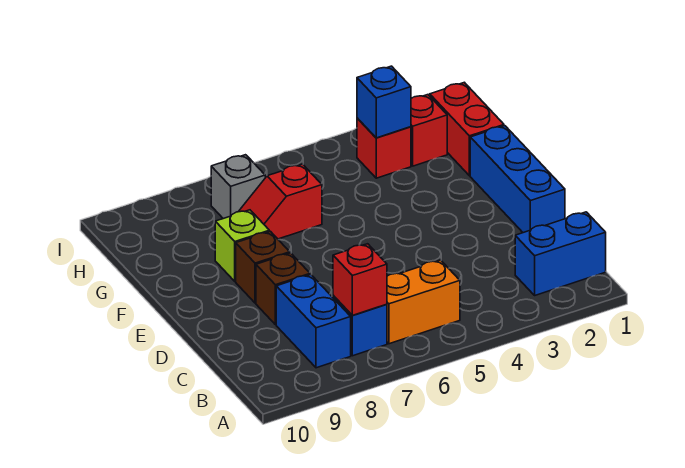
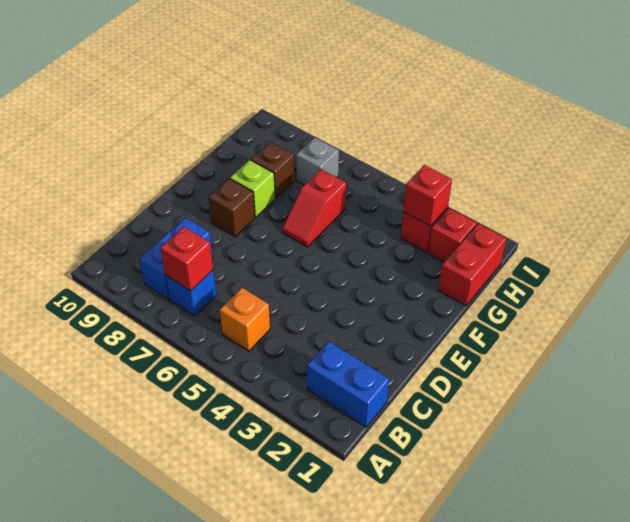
orange brick B5:B6 level 1 -> orange brick B5 level 1
blue brick D1:F1 level 1 -> none
brown brick D8 level 1 -> brown brick G8 level 1
red slope G6:G7 level 1 top 6 -> red slope F6:G6 level 1 top G
blue brick H3 level 2 -> red brick H3 level 2

